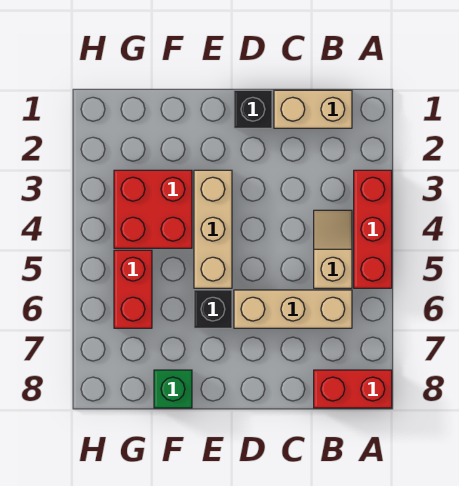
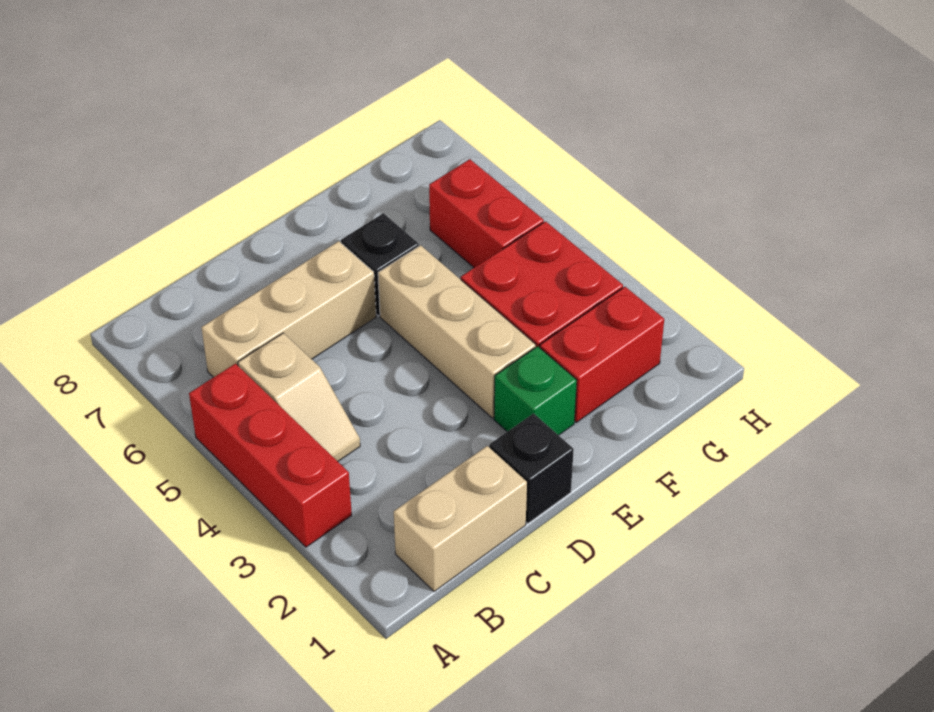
red brick A8:B8 level 1 -> red brick F2:G2 level 1
green brick F8 level 1 -> green brick E2 level 1

